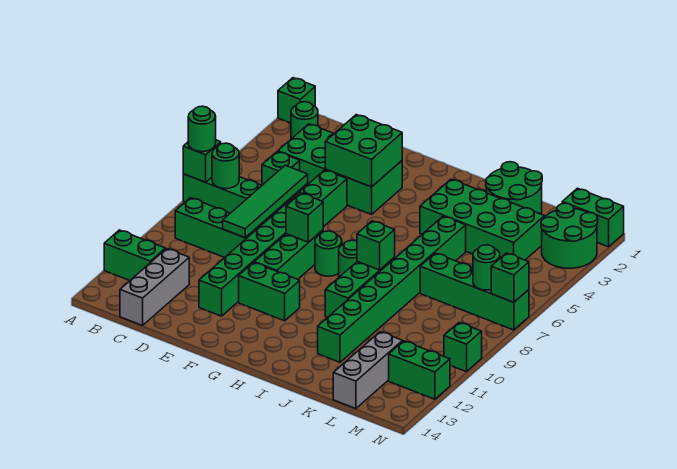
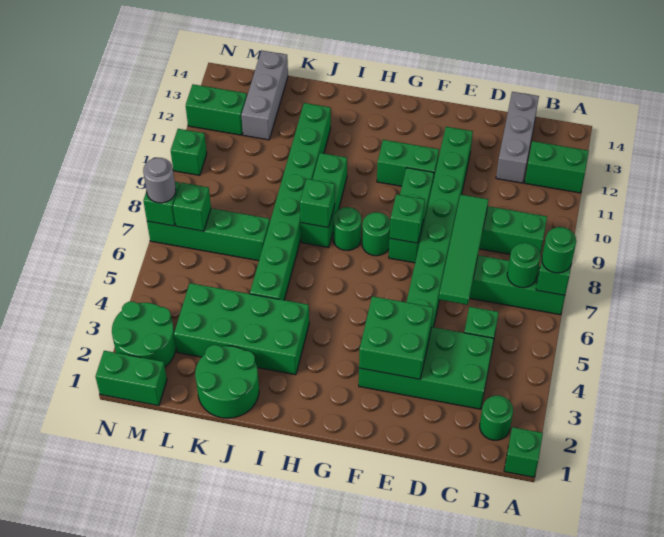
green round brick M7 level 2 -> green brick M7 level 2
none -> grey round brick N7 level 3

